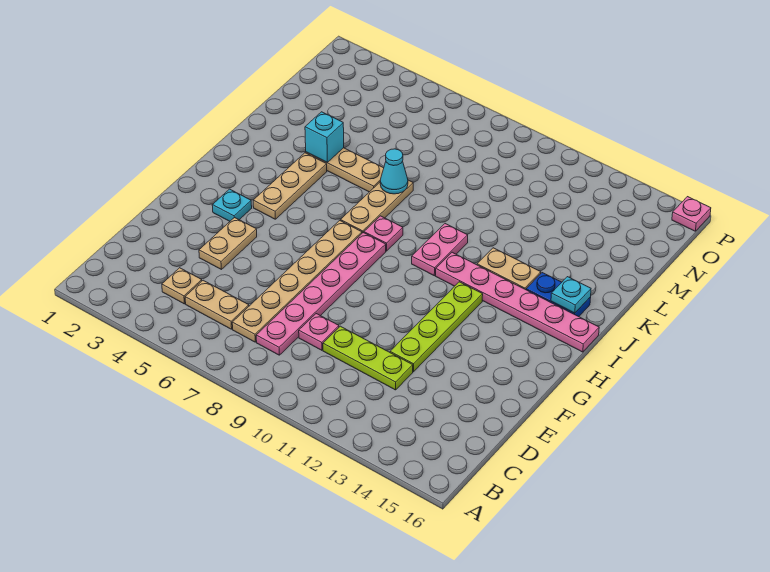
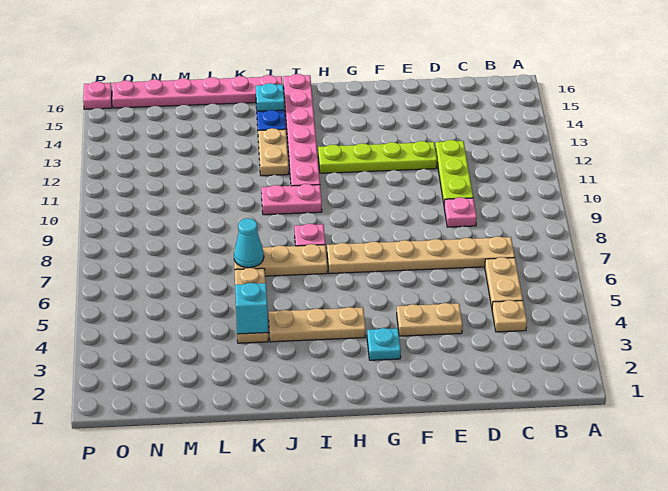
pink plate C8:H8 level 1 -> pink plate J16:O16 level 1

